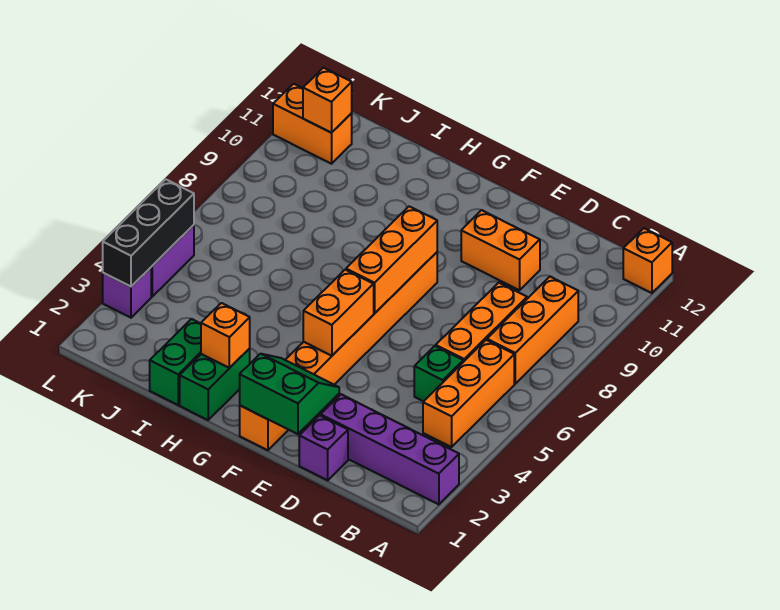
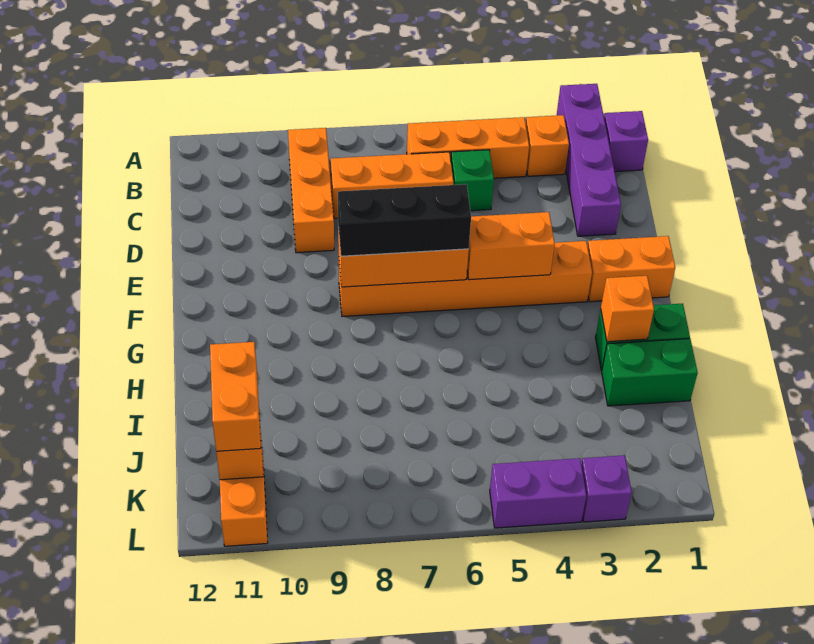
orange brick A12 level 1 -> orange brick B3 level 1
orange brick B7:B9 level 1 -> orange brick B9:D9 level 1
purple brick D1 level 1 -> purple brick B1 level 1
orange brick D10:E10 level 1 -> orange brick J11:K11 level 3
green slope E1:F2 level 2 top 1 -> none
black brick L3:L5 level 2 -> black brick F6:F8 level 3

